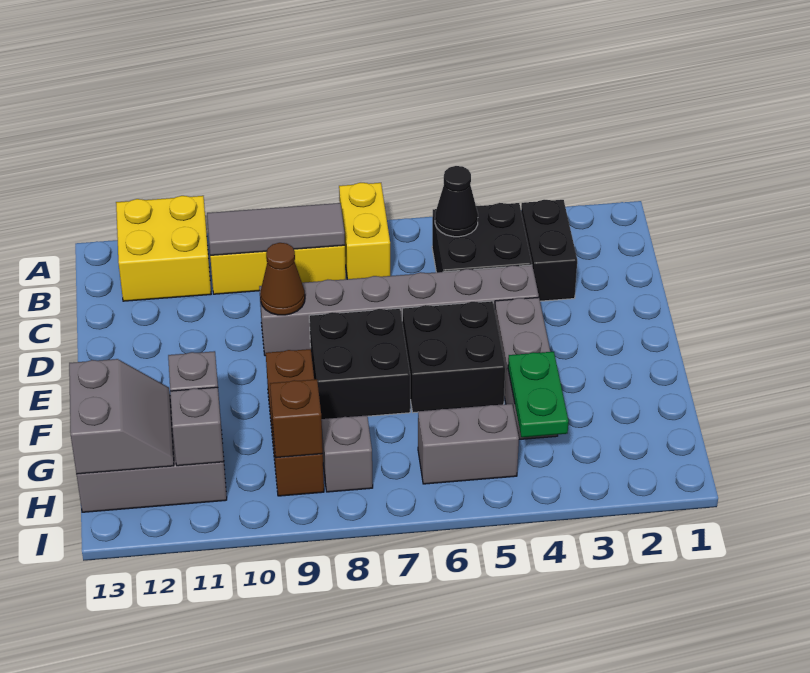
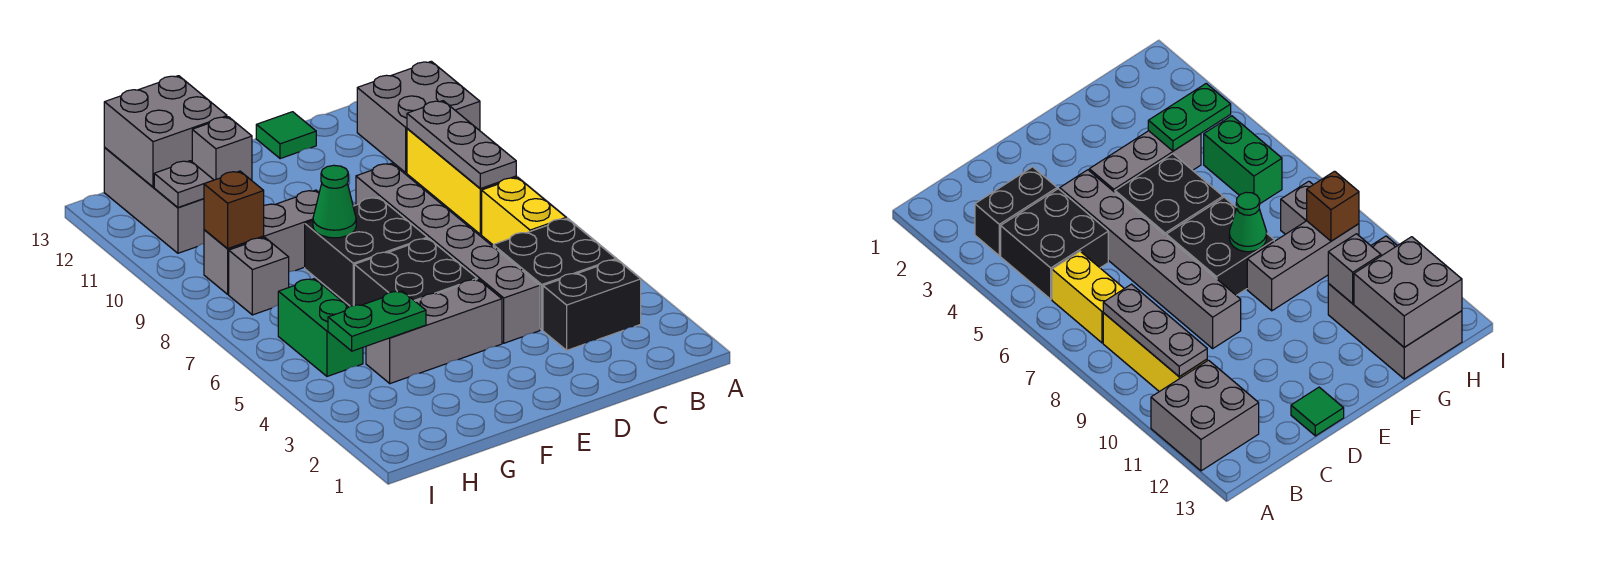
yellow brick A7:B7 level 1 -> yellow brick B6:B7 level 1
yellow brick A11:B12 level 1 -> grey brick A11:B12 level 1
black cone B5 level 2 -> none
grey tile B8:B10 level 2 -> grey plate B8:B10 level 2
brown cone D9 level 2 -> none
none -> green tile D13 level 1
none -> green cone F8 level 2
brown brick F9:H9 level 1 -> grey brick F9:H9 level 1
grey slope G12:H13 level 2 top 13 -> grey brick G12:H13 level 2
grey brick H5:H6 level 1 -> green brick H5:H6 level 1
grey brick H11 level 2 -> grey plate H11 level 2

